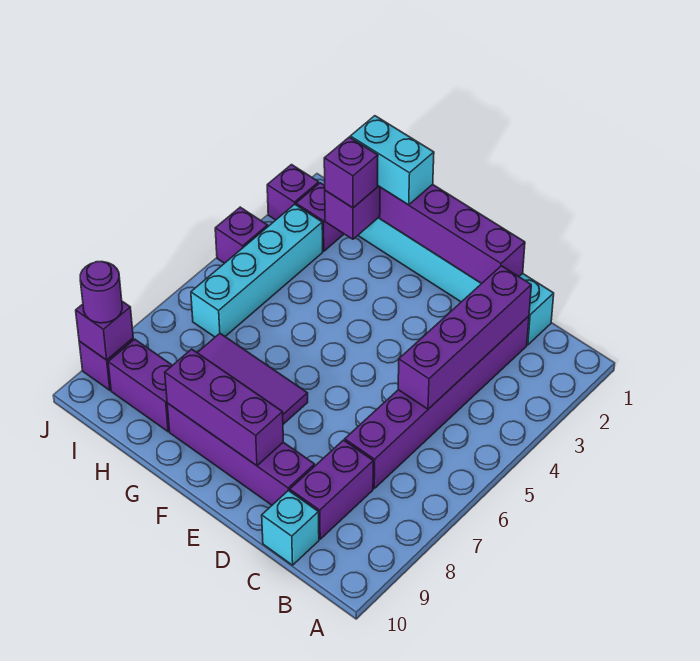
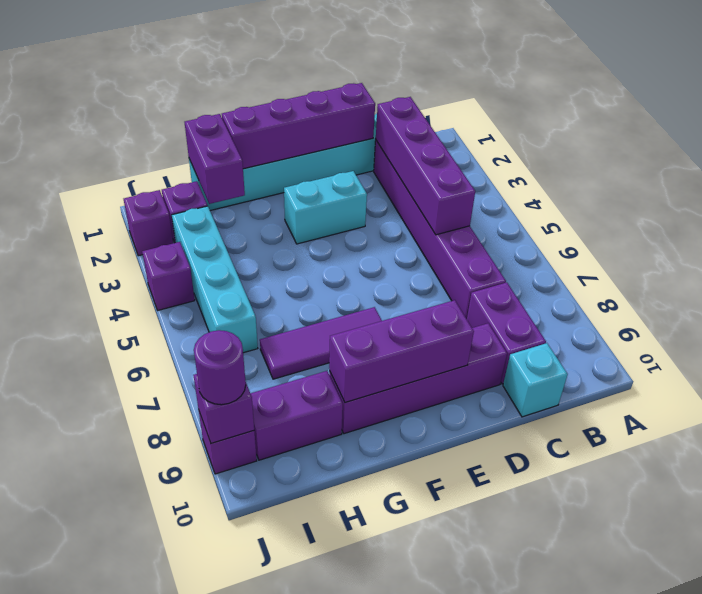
cyan brick G1:H1 level 3 -> cyan brick E3:F3 level 1
purple brick H2 level 3 -> none

